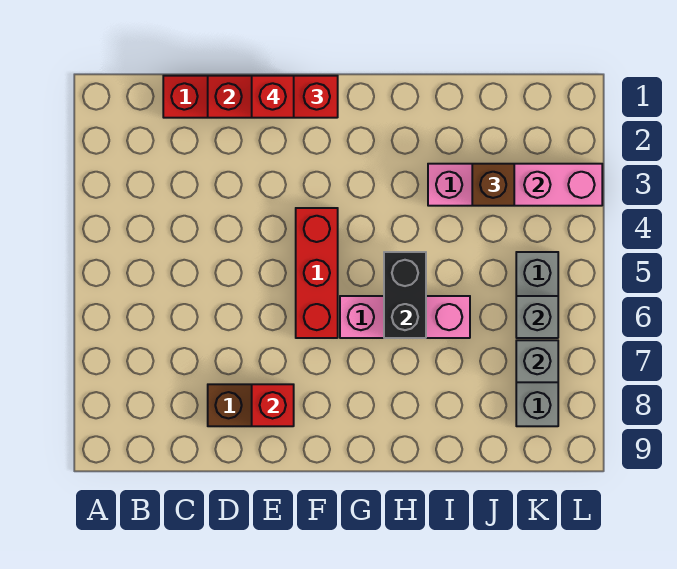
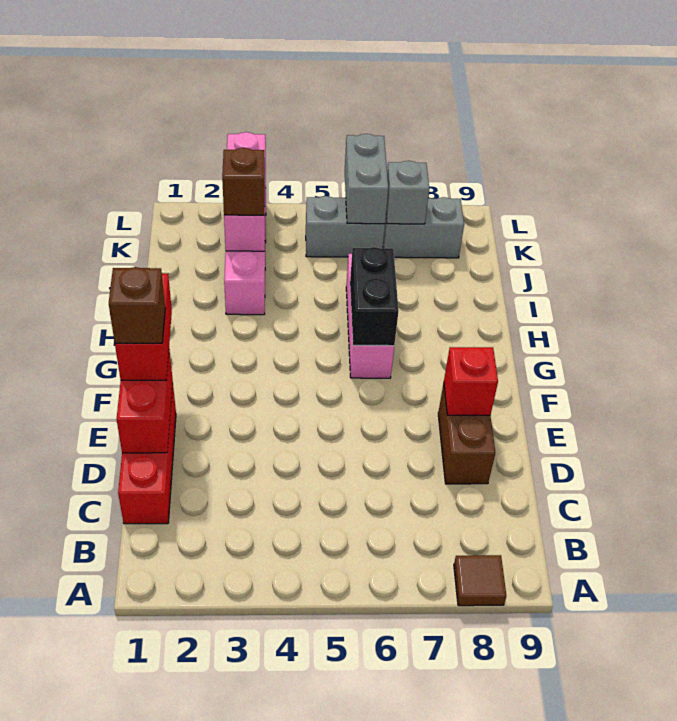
none -> brown tile A8 level 1
red brick E1 level 4 -> brown brick E1 level 4
red brick F4:F6 level 1 -> none
black brick H5:H6 level 2 -> black brick G6:H6 level 2
grey brick K6 level 2 -> grey brick K6:L6 level 2

